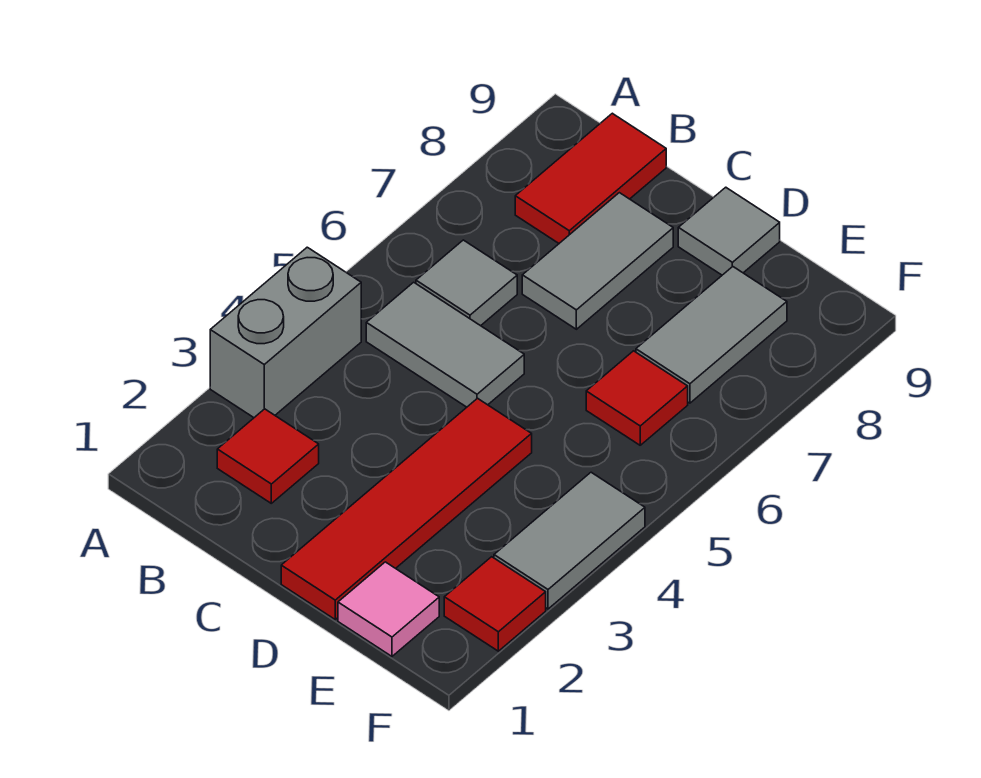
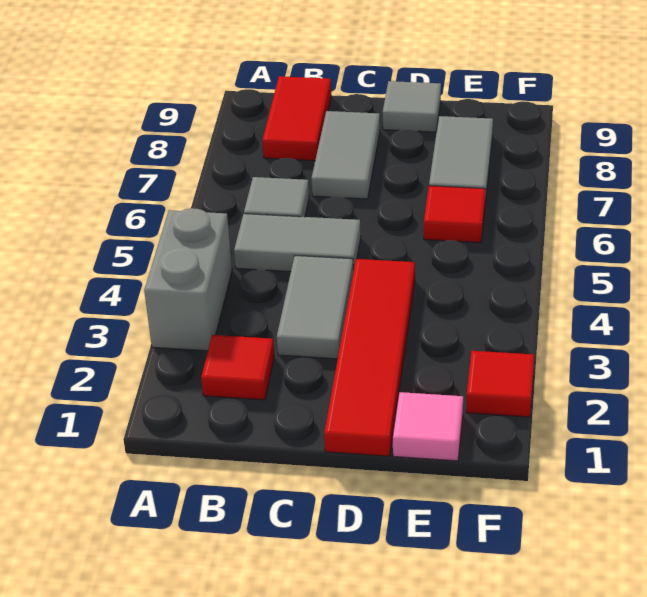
grey tile F3:F4 level 1 -> grey tile C3:C4 level 1

